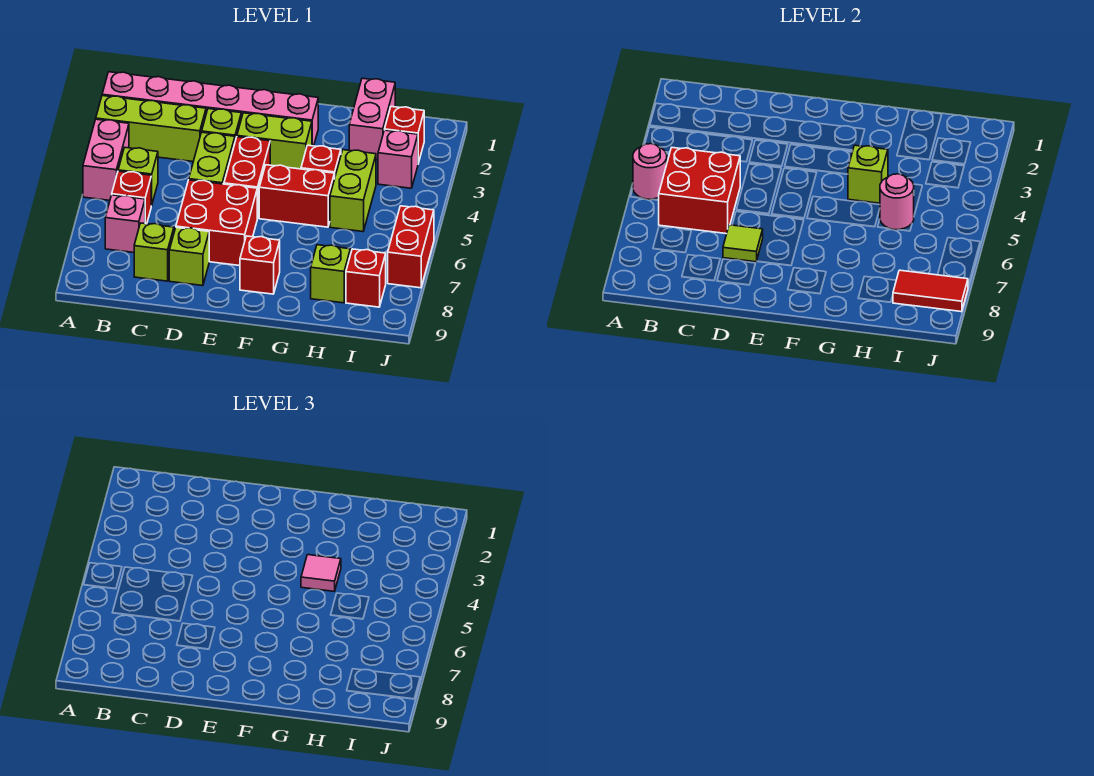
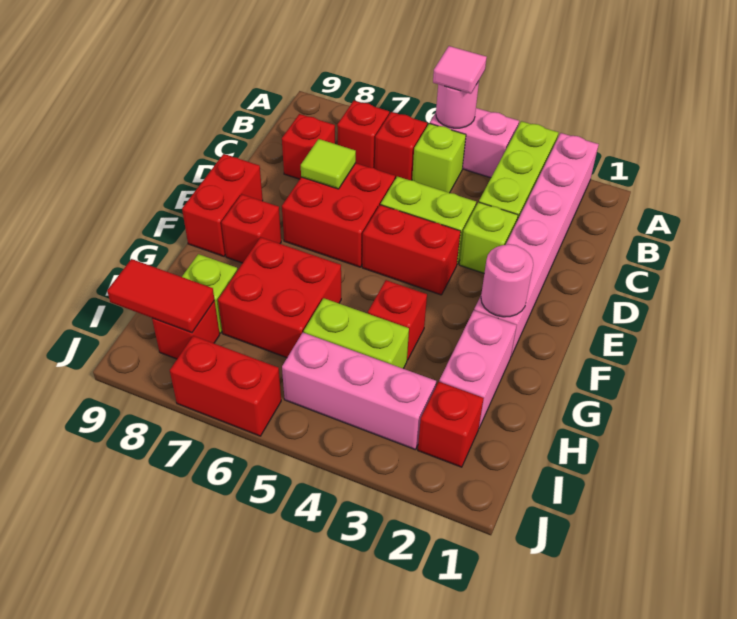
red brick B5:C6 level 2 -> red brick G6:H7 level 1
pink brick B7 level 1 -> red brick B7 level 1
lime brick C8 level 1 -> red brick C8 level 1
lime brick D8 level 1 -> none
lime brick E3:F3 level 1 -> none
red brick F5:G5 level 1 -> red brick E9:F9 level 1
lime brick G4 level 2 -> none
pink tile G4 level 3 -> pink tile A5 level 3
pink brick H1:H2 level 1 -> pink brick G2:H2 level 1
pink round brick H5 level 2 -> pink round brick F2 level 2
pink brick I3 level 1 -> pink brick I3:I5 level 1
red tile I8:J8 level 2 -> red tile I8:I9 level 2

